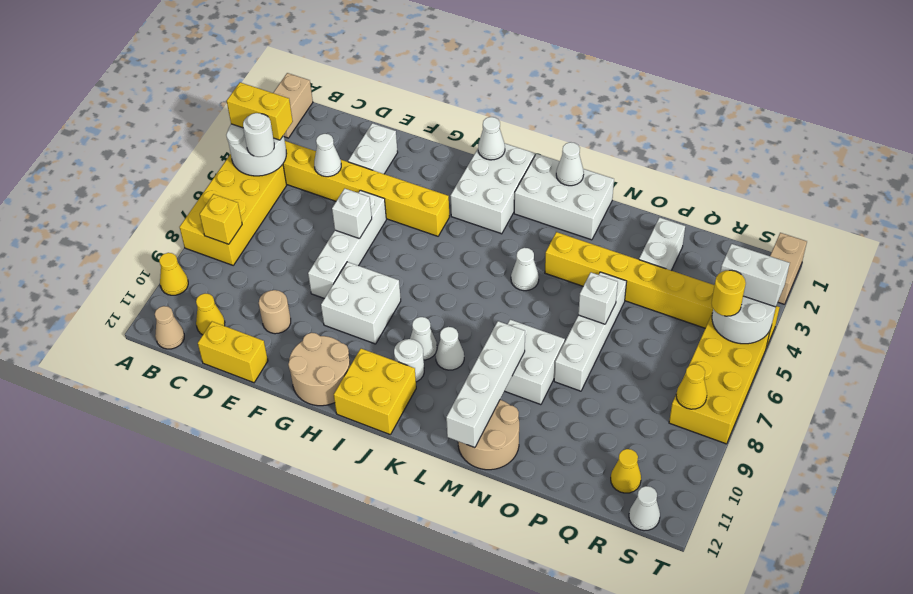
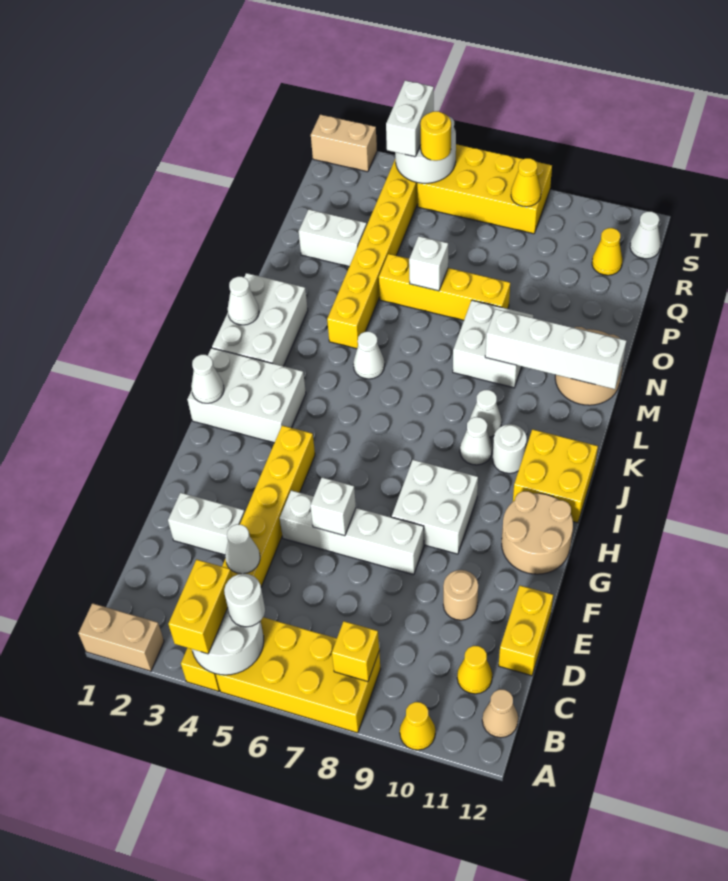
white brick O5:O8 level 1 -> yellow brick O5:O8 level 1

